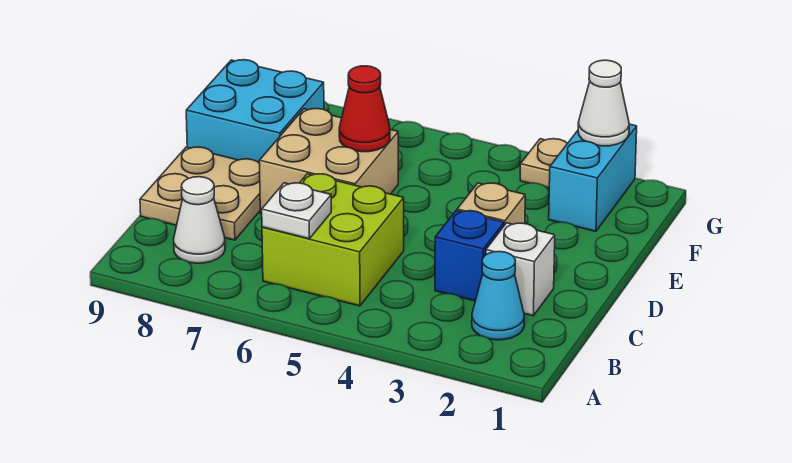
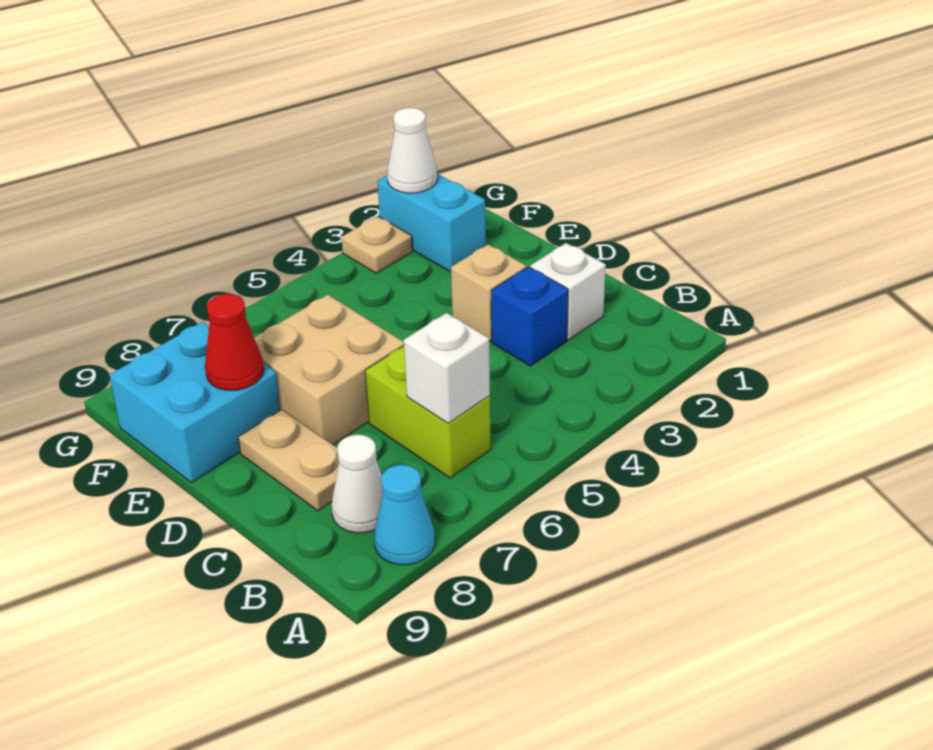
cyan cone B2 level 1 -> cyan cone A8 level 1
lime brick B5:C6 level 1 -> lime brick B6:C6 level 1
white plate B6 level 2 -> white brick B6 level 2
tan plate C8:D9 level 1 -> tan plate C8:D8 level 1
red cone E6 level 2 -> red cone E8 level 2

